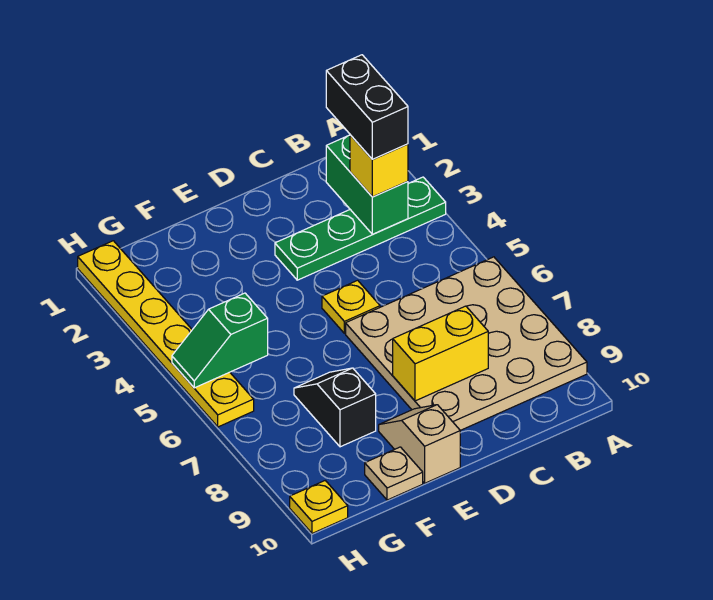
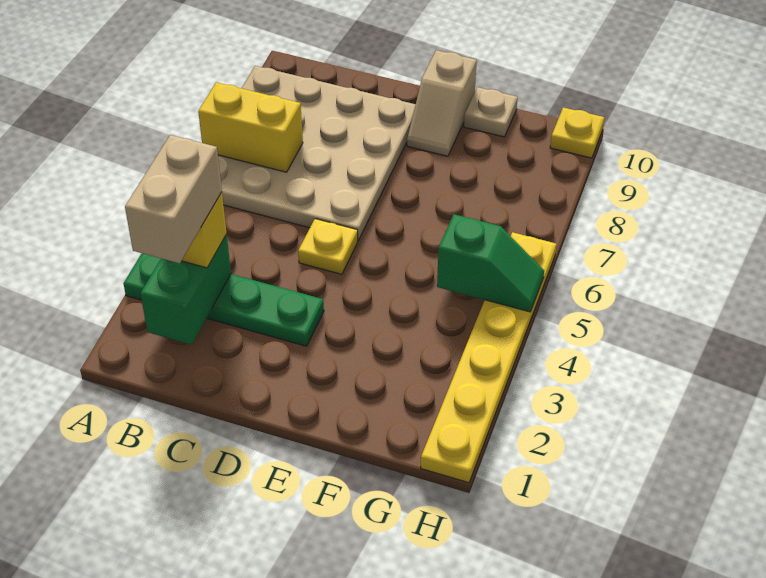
black brick B2:B3 level 4 -> tan brick B2:B3 level 4
yellow brick C8:D8 level 2 -> yellow brick A7:B7 level 2
black slope F7:F8 level 1 top 8 -> none

